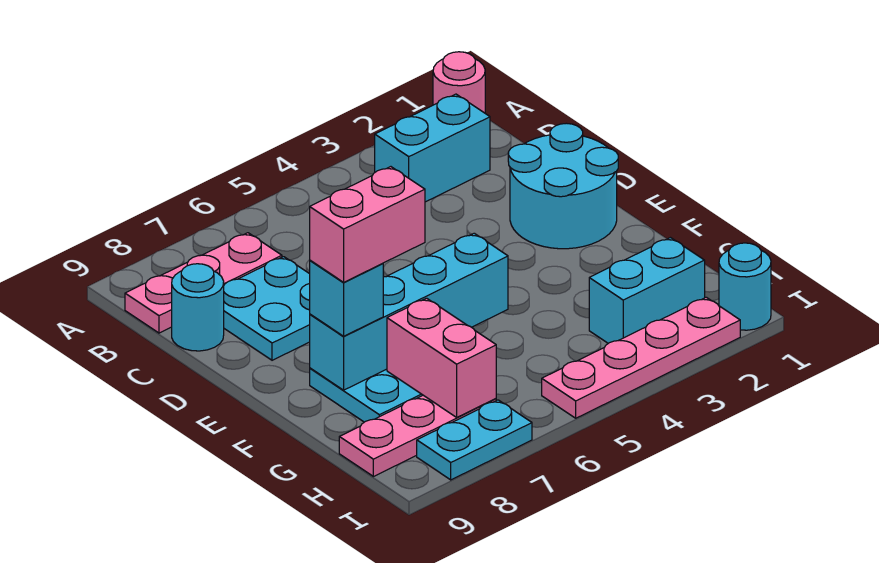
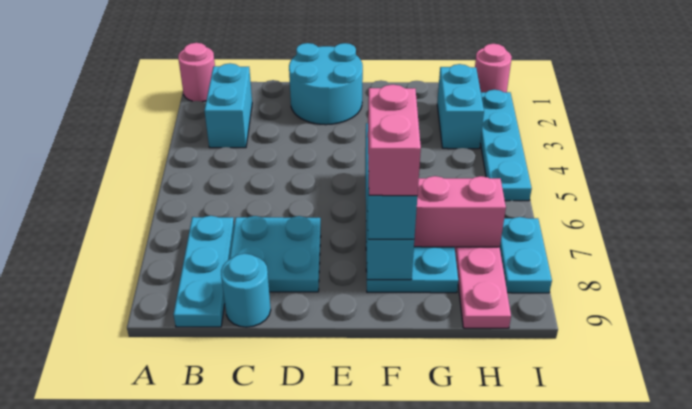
pink plate B7:B9 level 1 -> cyan plate B7:B9 level 1
cyan round brick I1 level 1 -> pink round brick I1 level 1
pink plate I2:I5 level 1 -> cyan plate I2:I5 level 1

